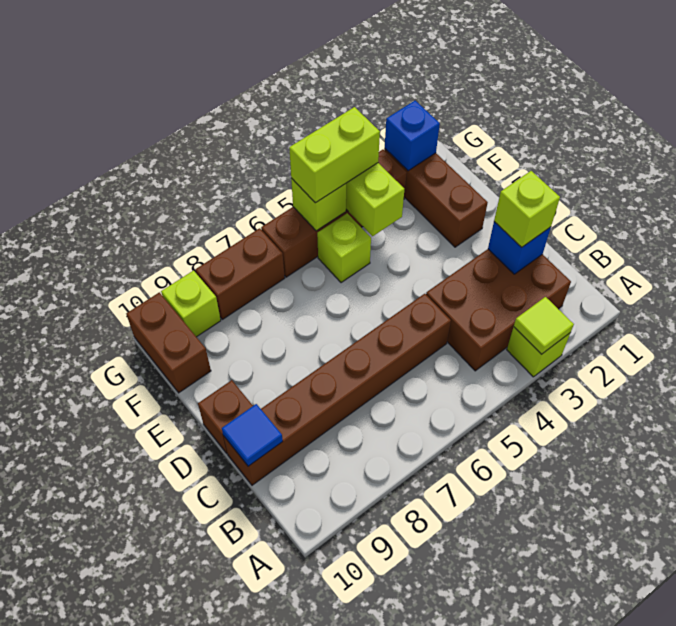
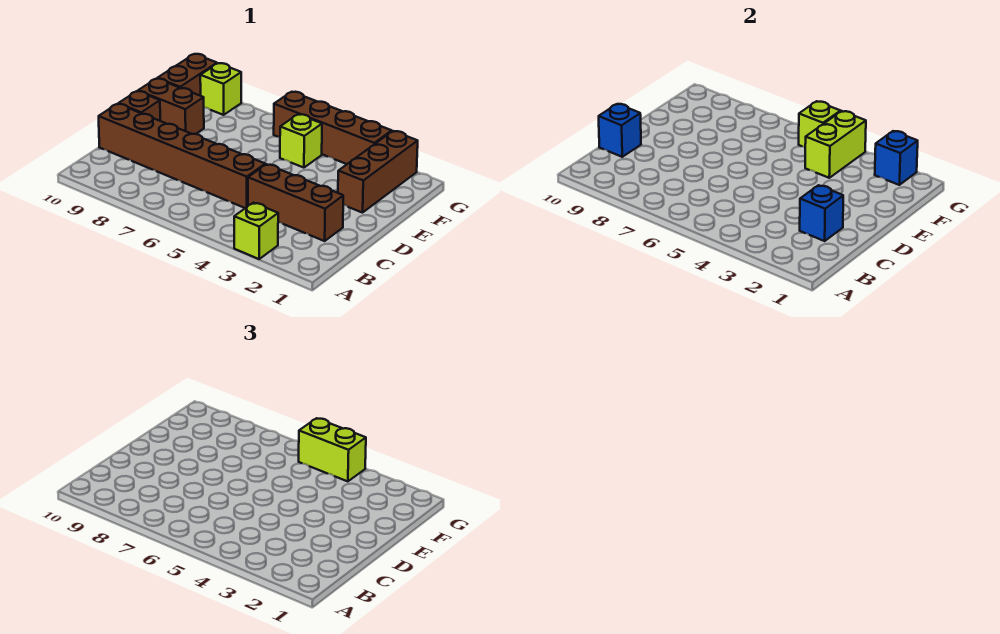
lime tile A3 level 2 -> none
brown brick B2:C4 level 1 -> brown brick C2:C4 level 1
lime brick C2 level 3 -> none
blue tile C10 level 2 -> blue brick C10 level 2
brown brick G7:G8 level 1 -> brown brick E9:E10 level 1

